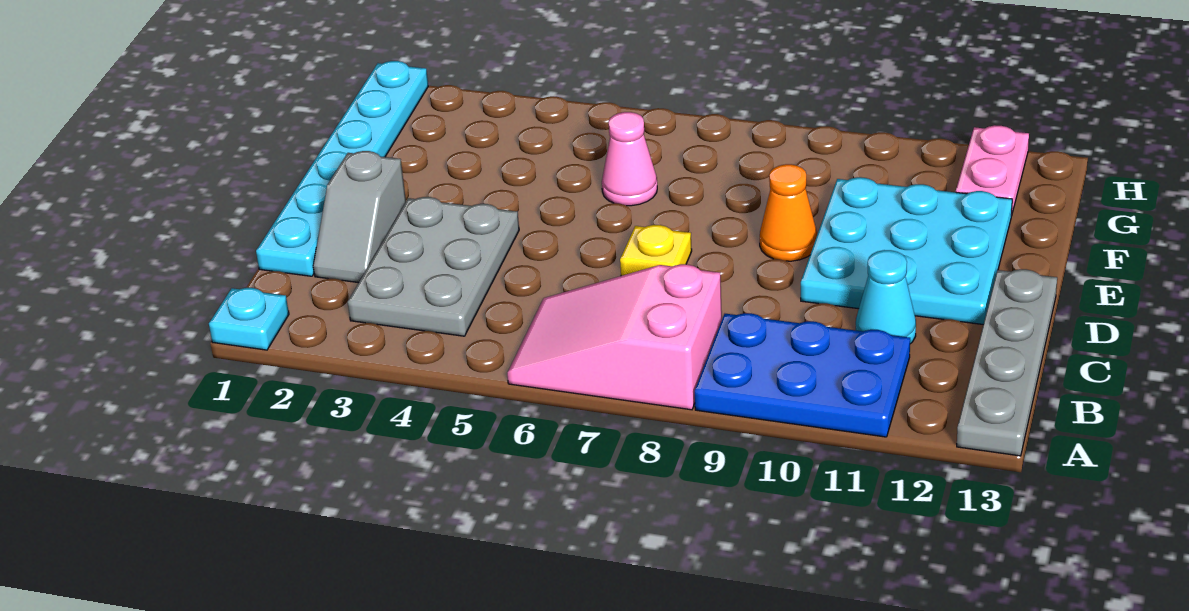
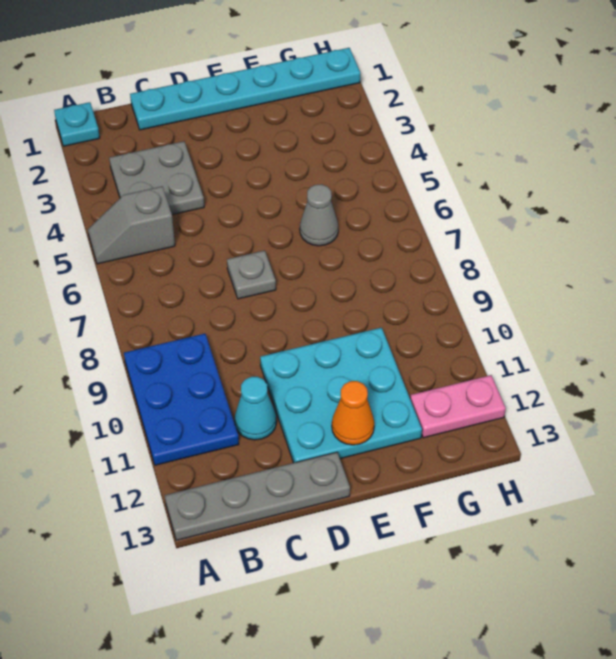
pink slope A6:B8 level 1 top 8 -> none
grey plate B3:D4 level 1 -> grey plate B3:C4 level 1
grey slope C2:D2 level 1 top D -> grey slope A5:B5 level 1 top B
yellow plate D7 level 1 -> grey plate D7 level 1
orange cone E9 level 1 -> orange cone E12 level 2
pink cone F6 level 1 -> grey cone F6 level 1

